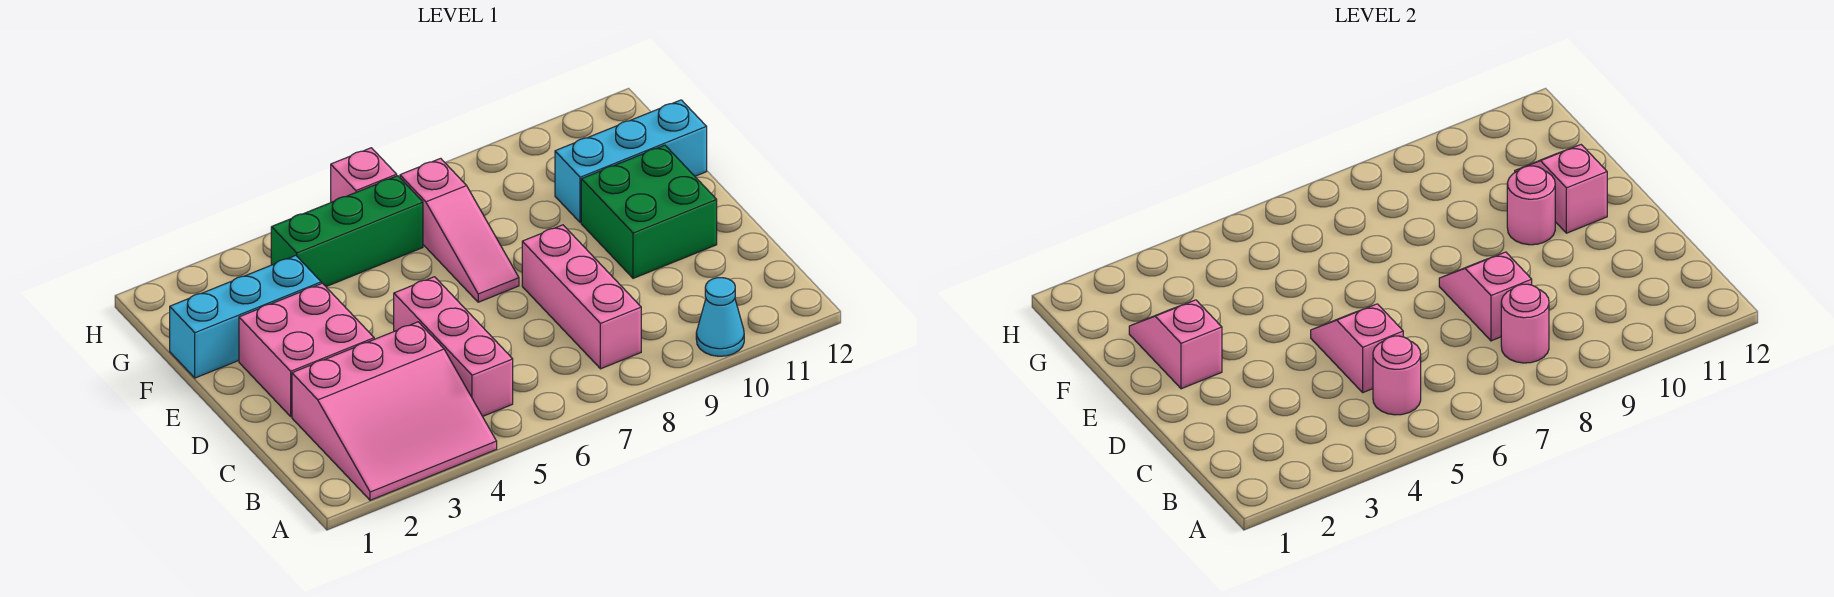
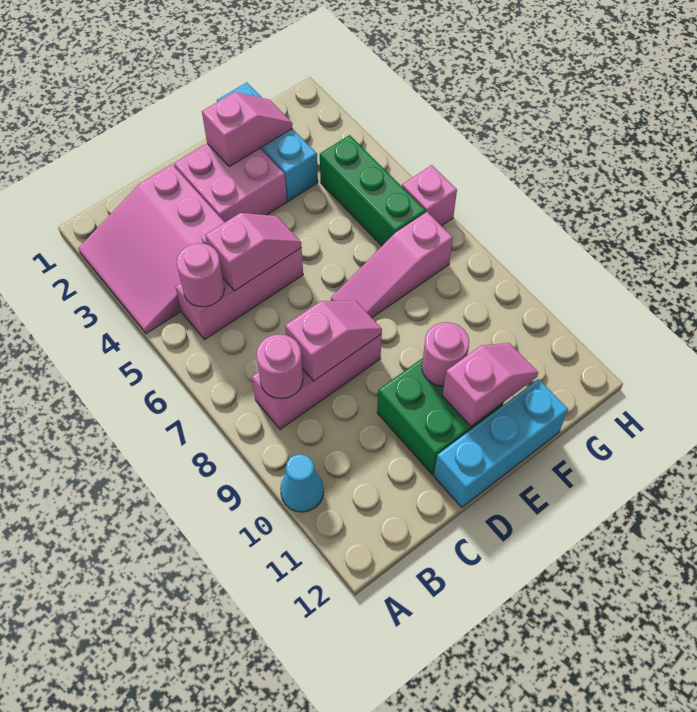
cyan brick F10:F12 level 1 -> cyan brick D12:F12 level 1

